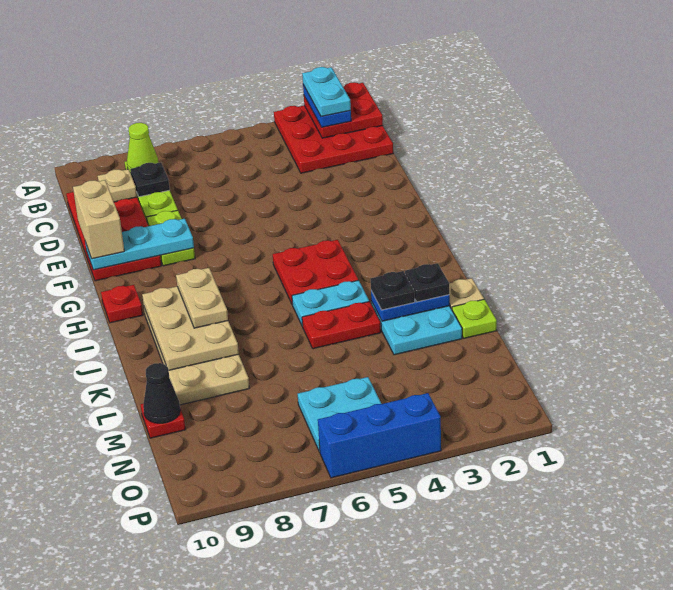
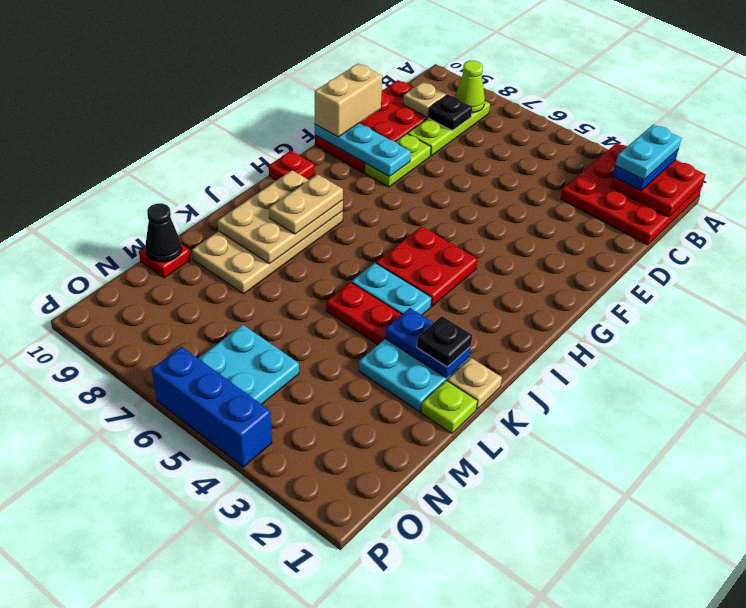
black plate K3 level 3 -> none

